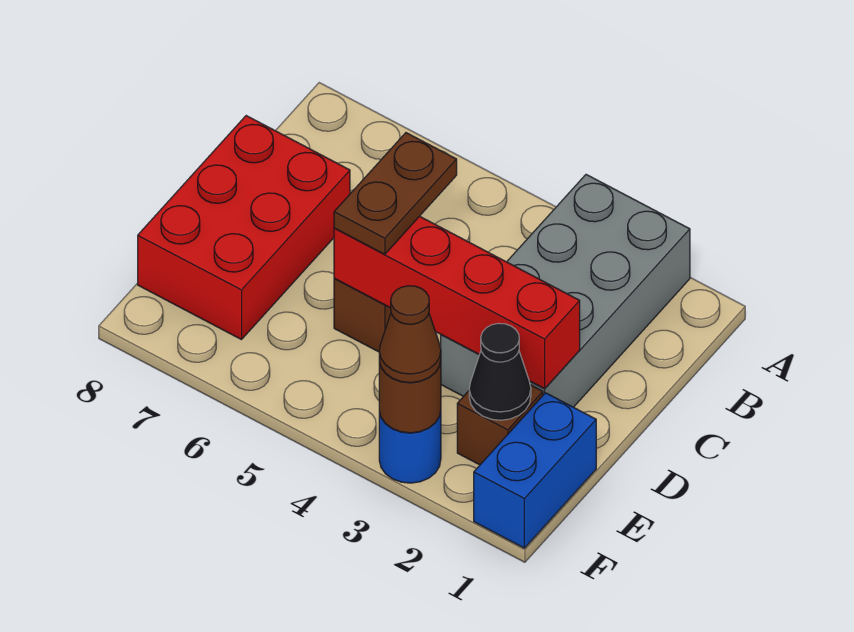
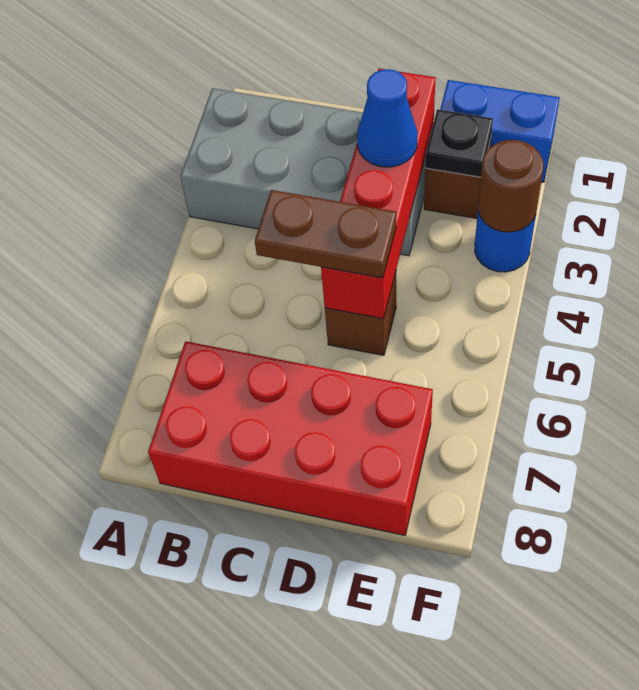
red brick C7:E8 level 1 -> red brick B7:E8 level 1
none -> blue cone D3 level 3
black cone E2 level 2 -> black plate E2 level 2
brown cone F3 level 3 -> none

